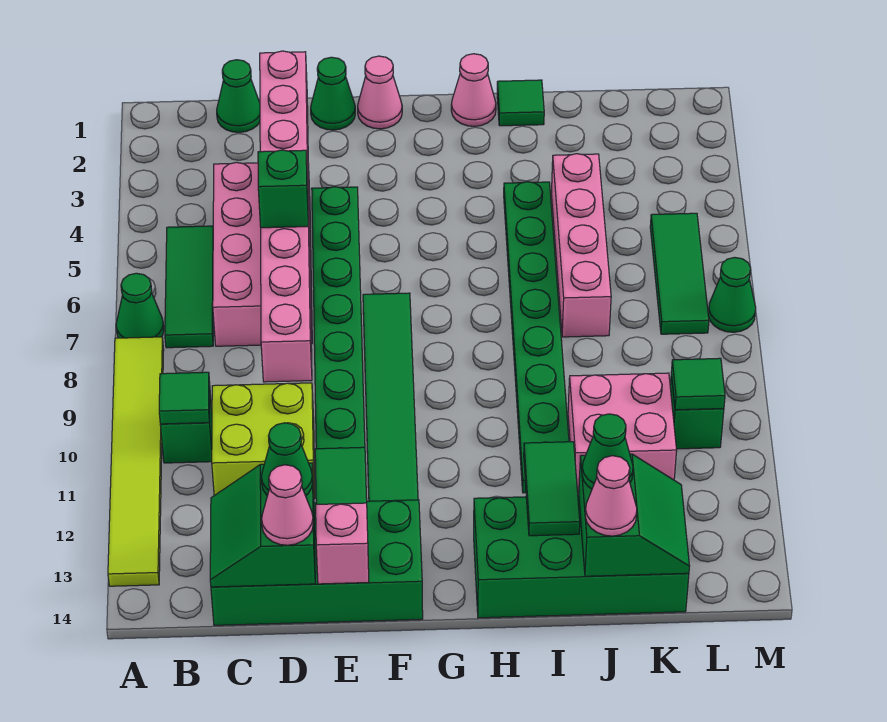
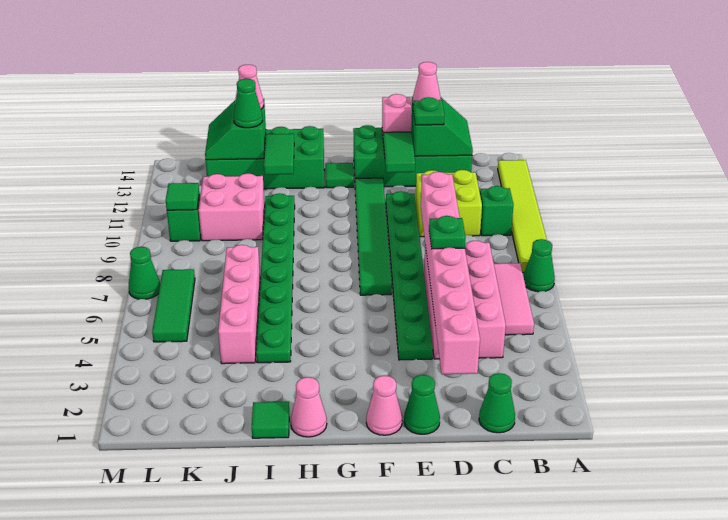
green tile B5:B7 level 1 -> pink tile B5:B7 level 1
green tile B10 level 2 -> green tile G13 level 1
green brick D6 level 3 -> green plate D6 level 3
green cone D13 level 3 -> green plate D13 level 3

